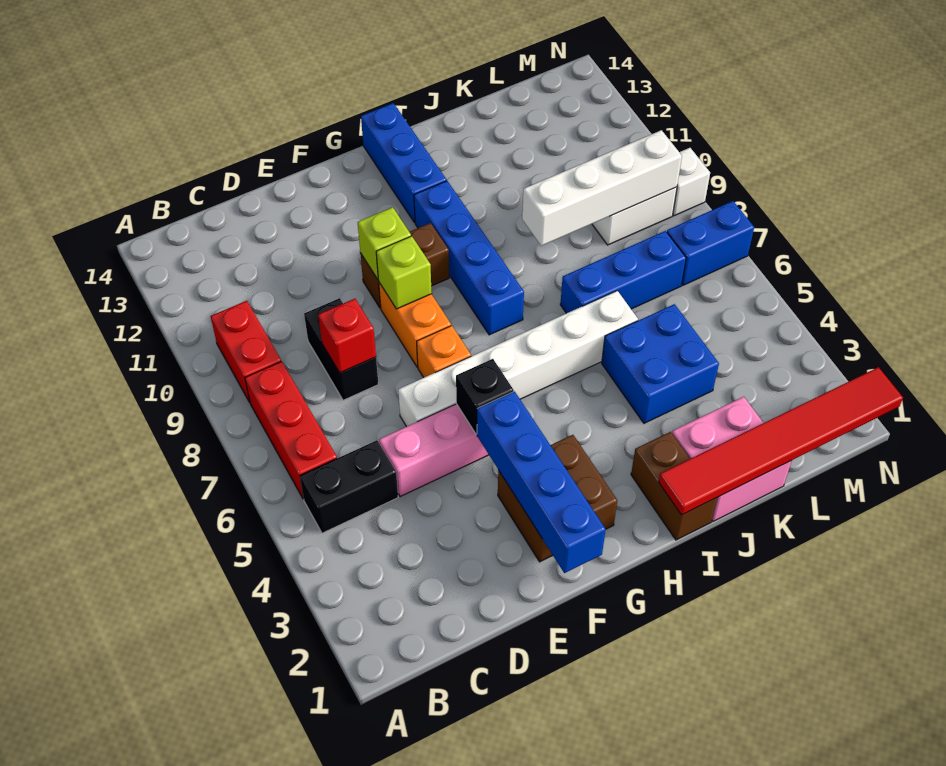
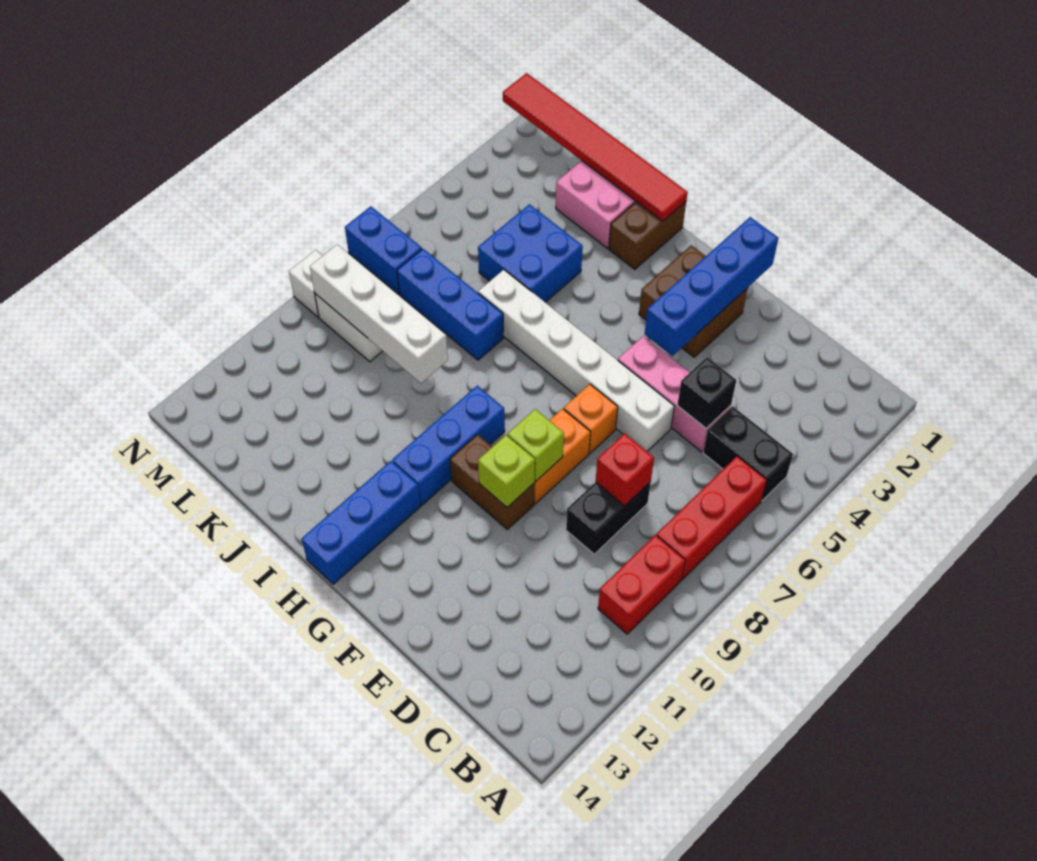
black brick F5 level 2 -> black brick D5 level 2
blue brick H8:H11 level 1 -> blue brick H9:H11 level 1

